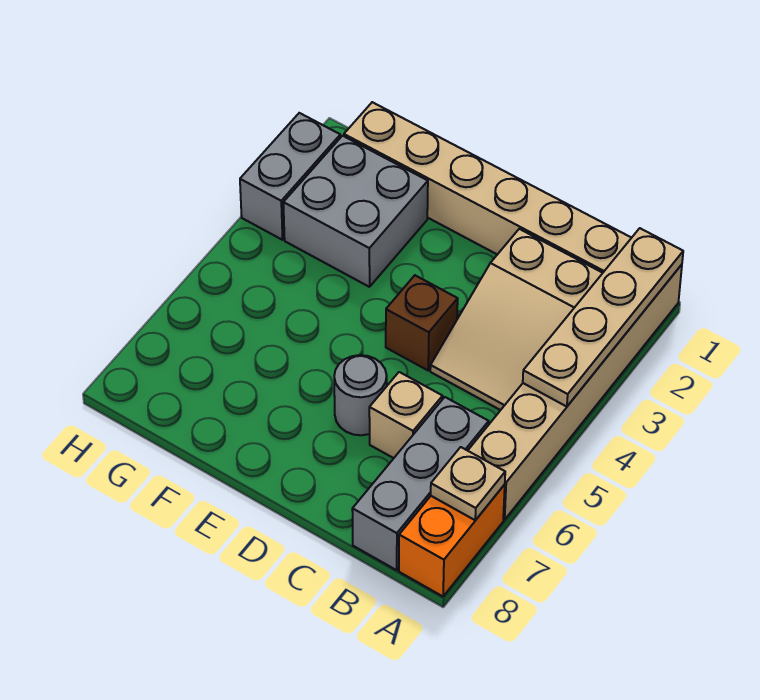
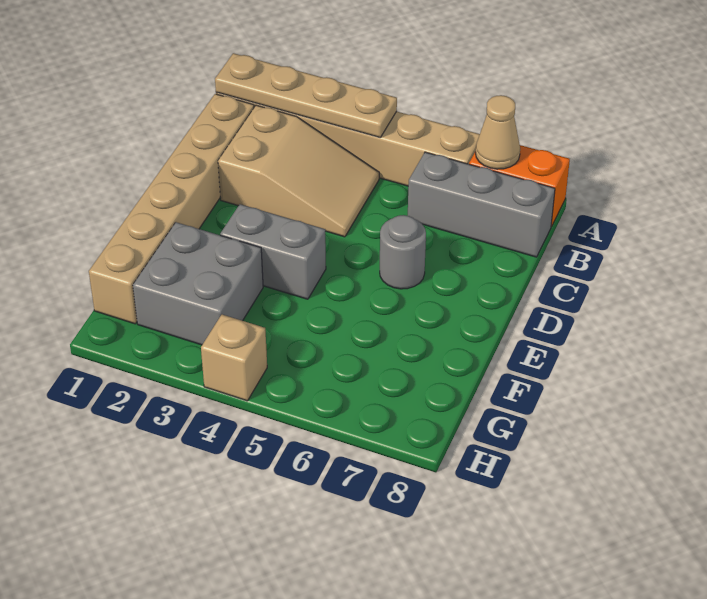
tan plate A7 level 2 -> tan cone A7 level 2
tan brick C6 level 1 -> tan brick H4 level 1
brown brick D4 level 1 -> none
grey brick H2:H3 level 1 -> grey brick E3:E4 level 1

